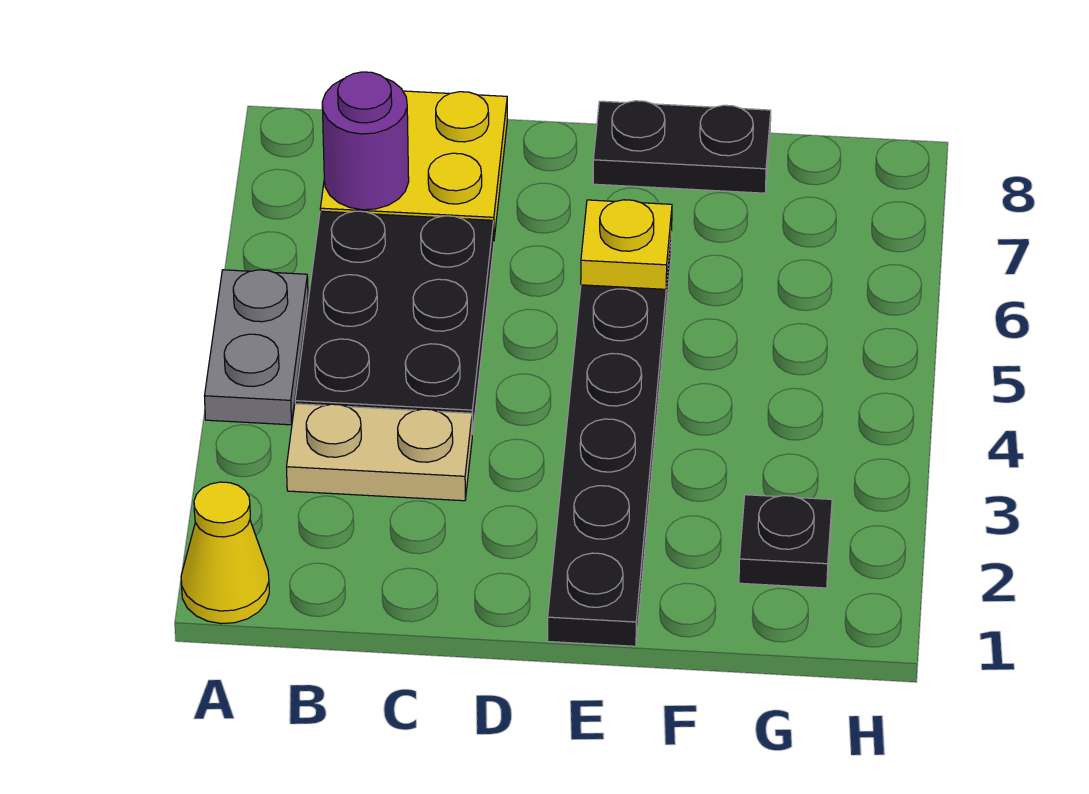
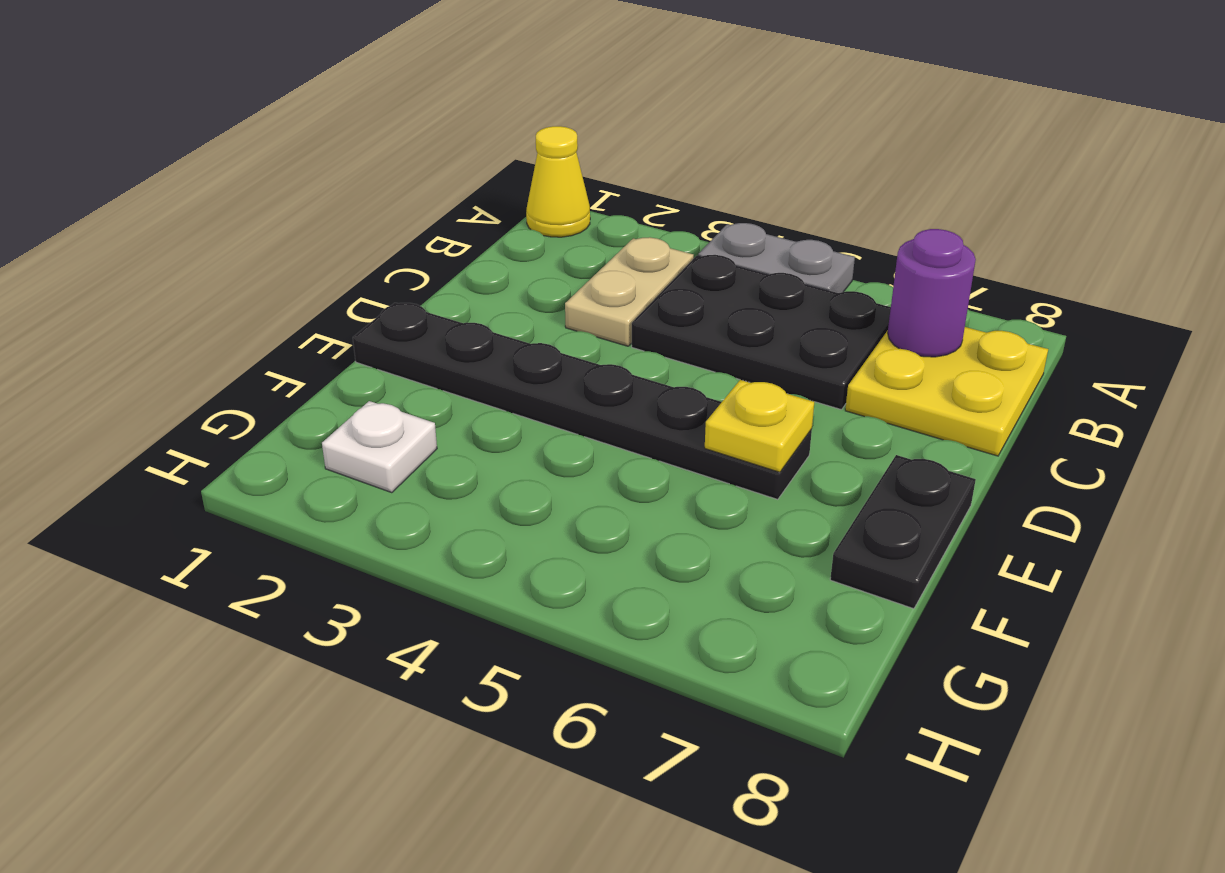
black plate G2 level 1 -> white plate G2 level 1

